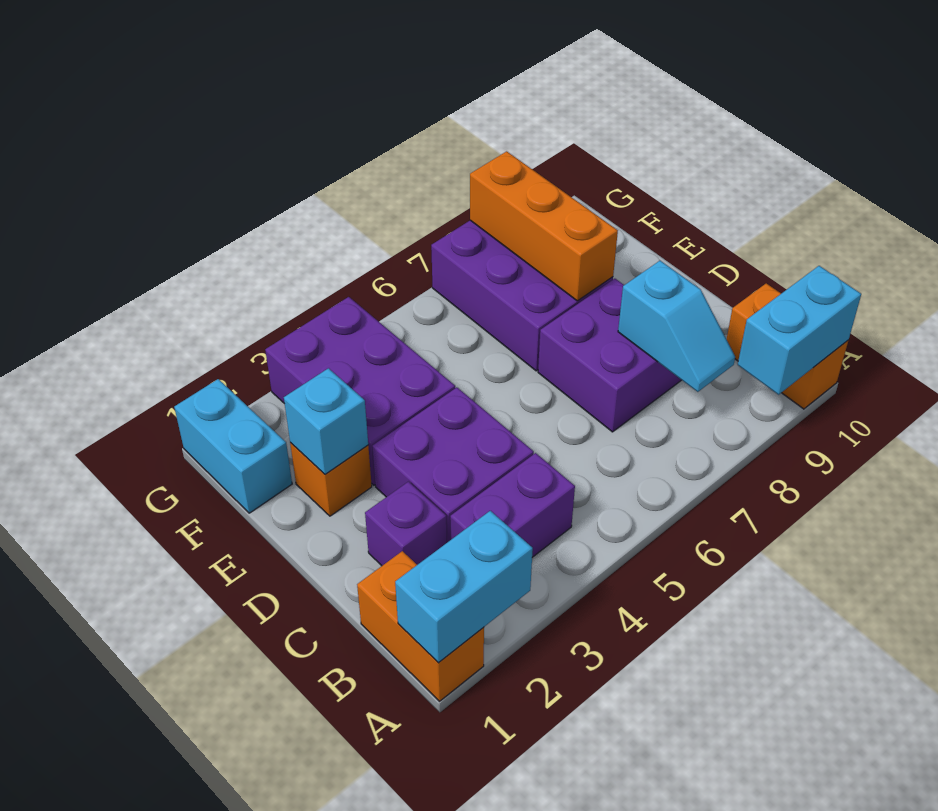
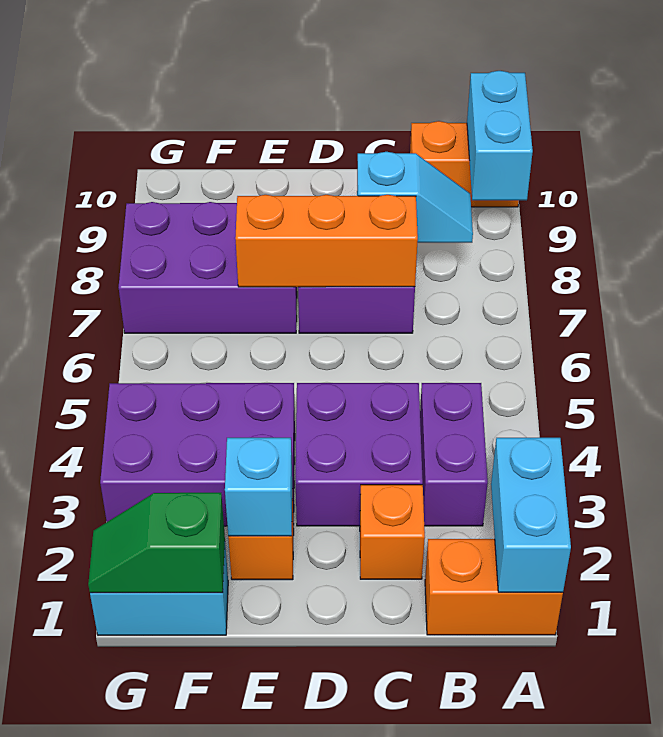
purple brick C2 level 1 -> orange brick C2 level 1
orange brick E8:G8 level 2 -> orange brick C7:E7 level 2
none -> green slope F1:G1 level 2 top F

